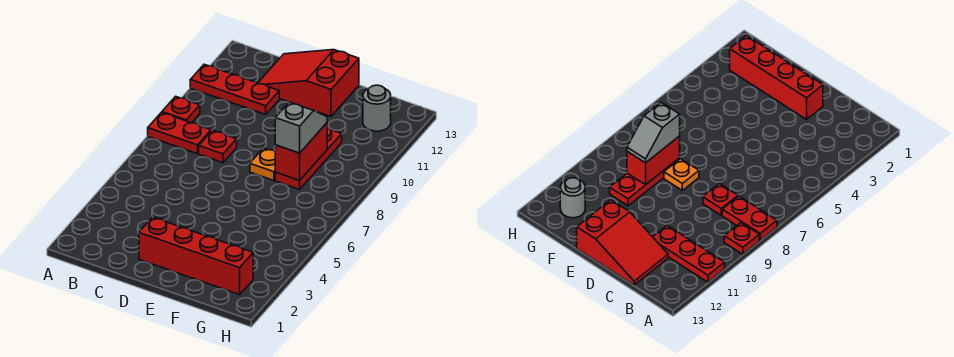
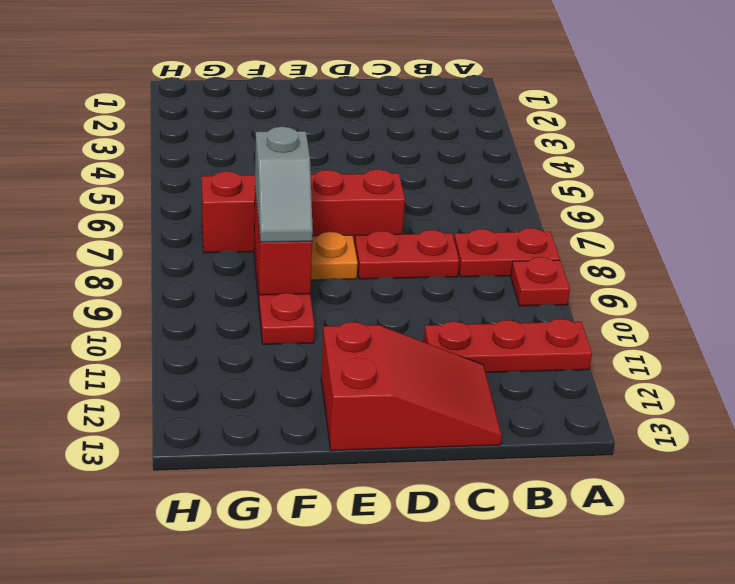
red plate C8 level 1 -> red plate C8:D8 level 1
red brick D2:G2 level 1 -> red brick D7:G7 level 1
grey round brick G12 level 1 -> none

